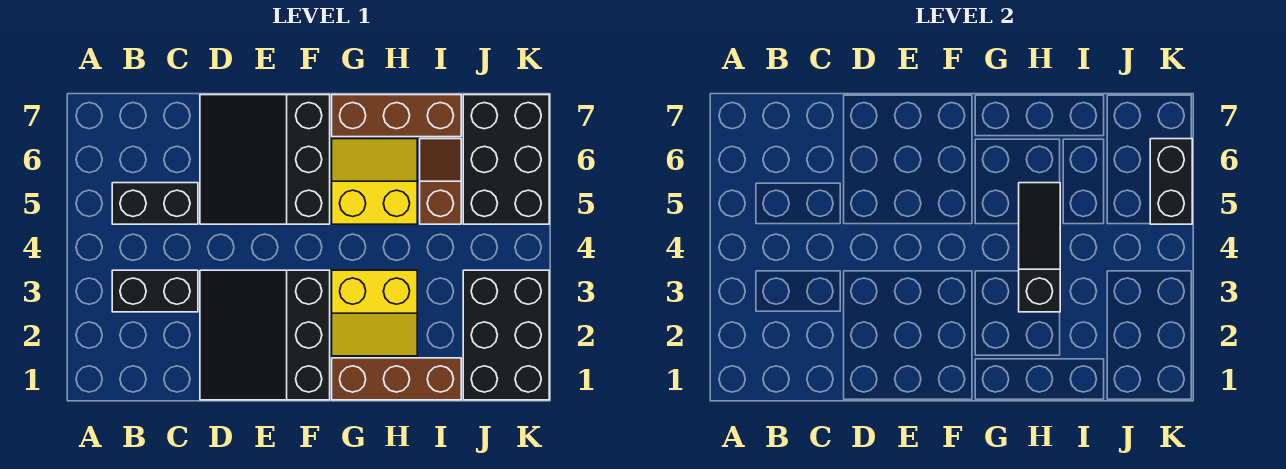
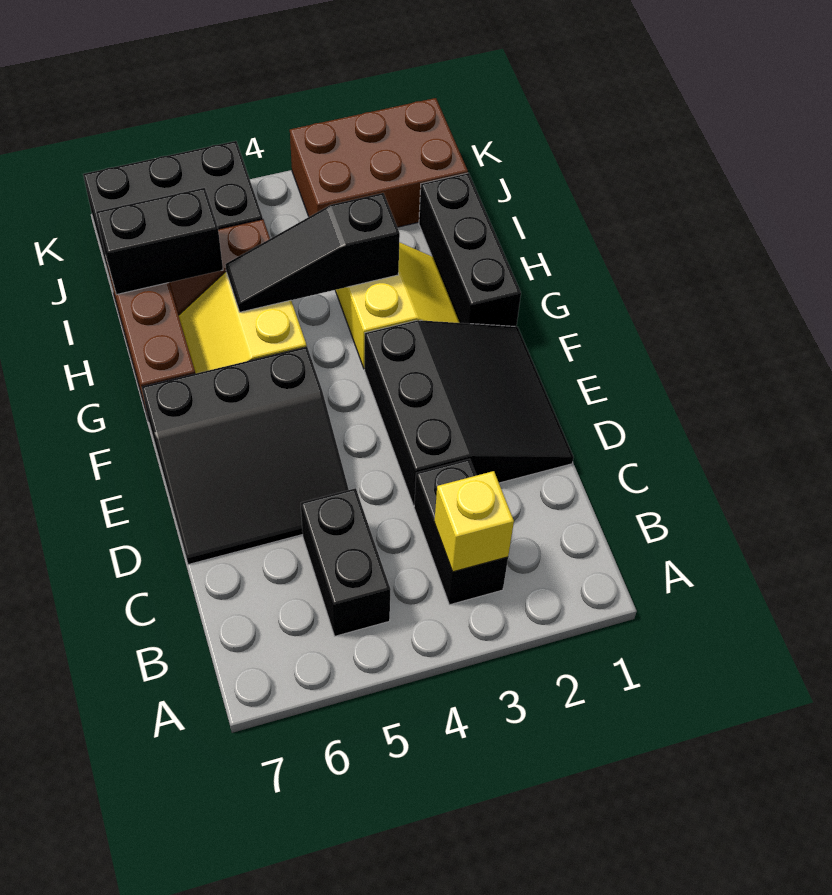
none -> yellow brick B3 level 2
black slope D1:F3 level 1 top F -> black slope D1:F3 level 1 top 3
brown brick G1:I1 level 1 -> black brick G1:I1 level 1
black brick J1:K3 level 1 -> brown brick J1:K3 level 1
black brick K5:K6 level 2 -> black brick I6:I7 level 2

